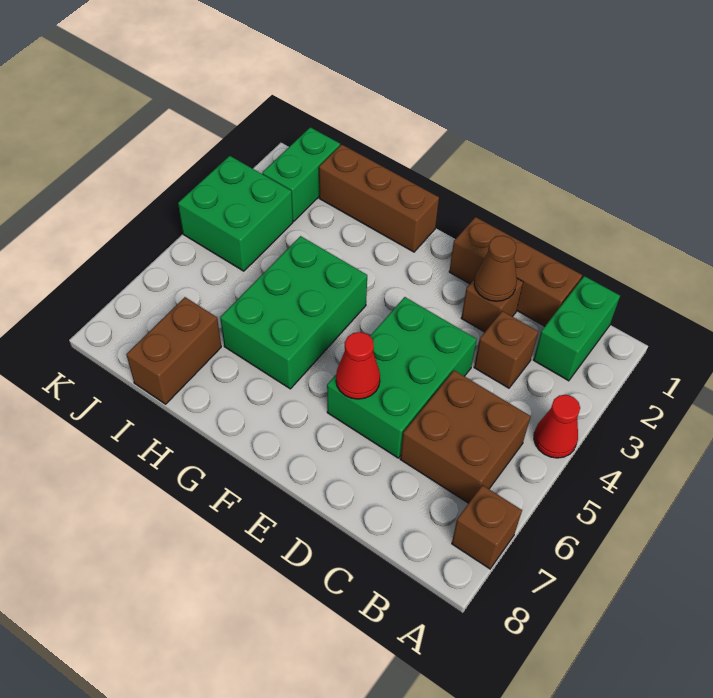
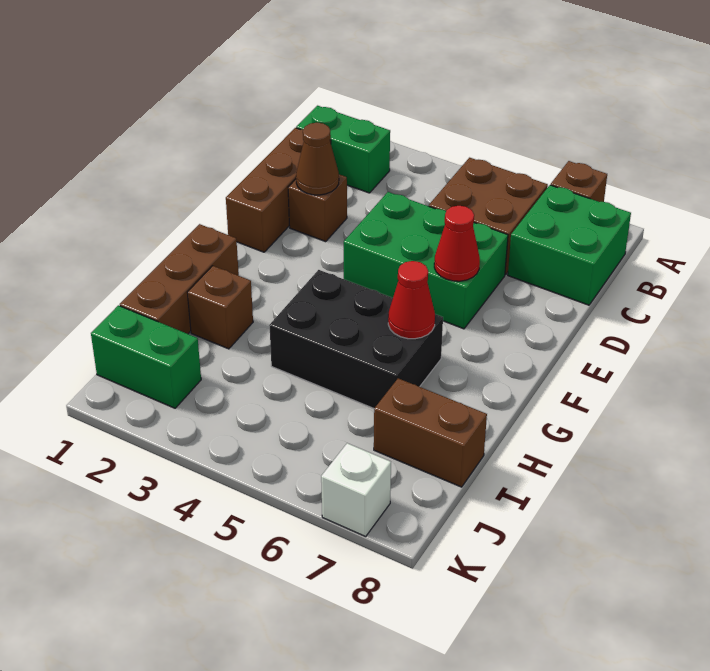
red cone A4 level 1 -> red cone G6 level 2
brown brick C3 level 1 -> brown brick H2 level 1
green brick G4:H6 level 1 -> black brick G4:H6 level 1
green brick J3:K4 level 1 -> green brick B7:C8 level 1
none -> white brick K7 level 1

